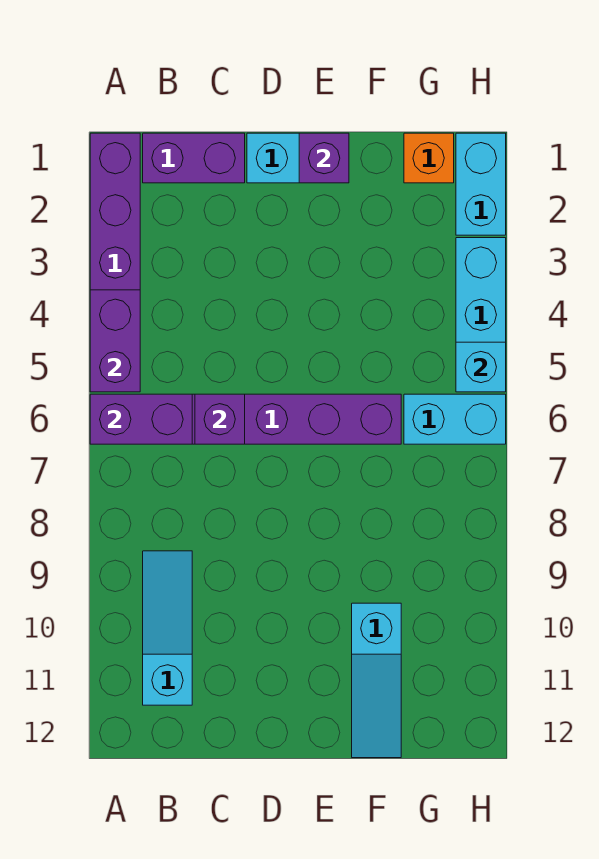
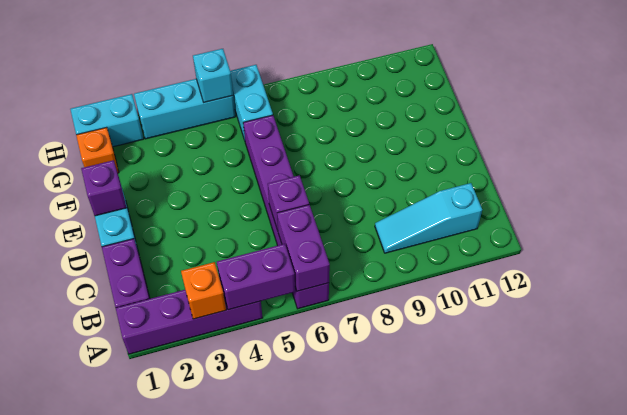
none -> orange brick A3 level 2
cyan slope F10:F12 level 1 top 10 -> none

